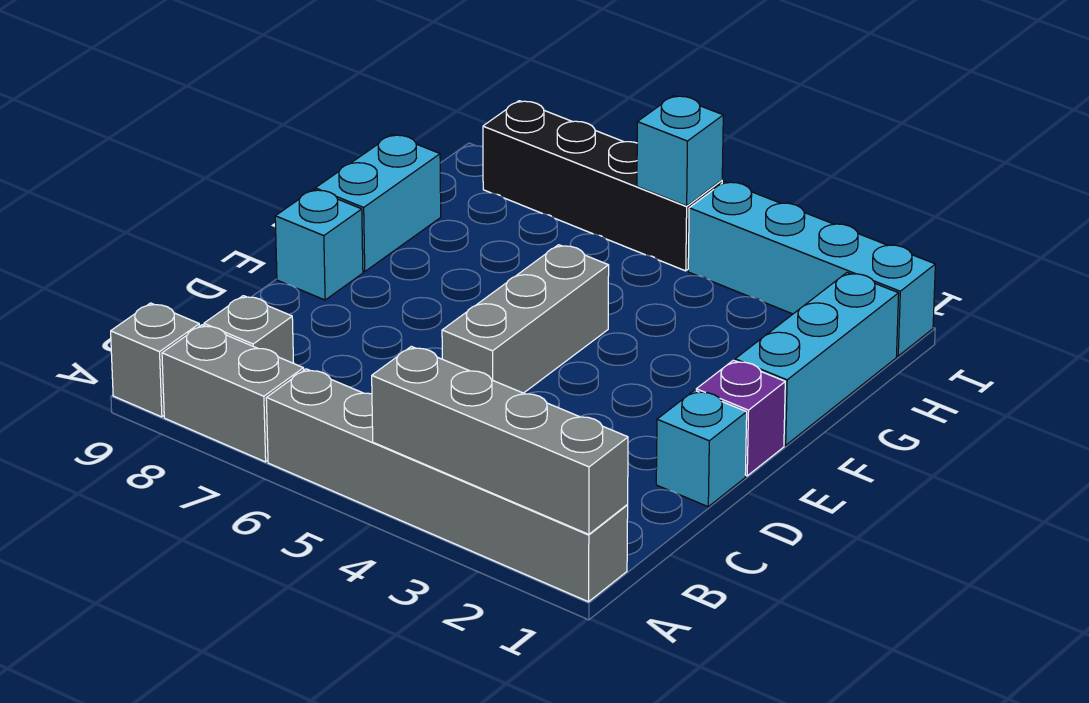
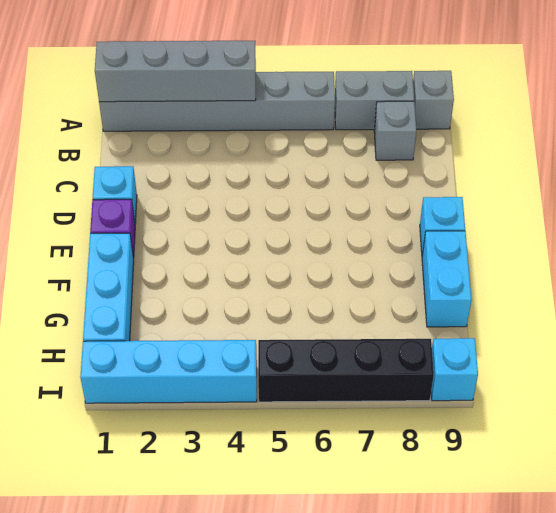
grey brick D5:F5 level 1 -> none
cyan brick I5 level 2 -> cyan brick I9 level 1

